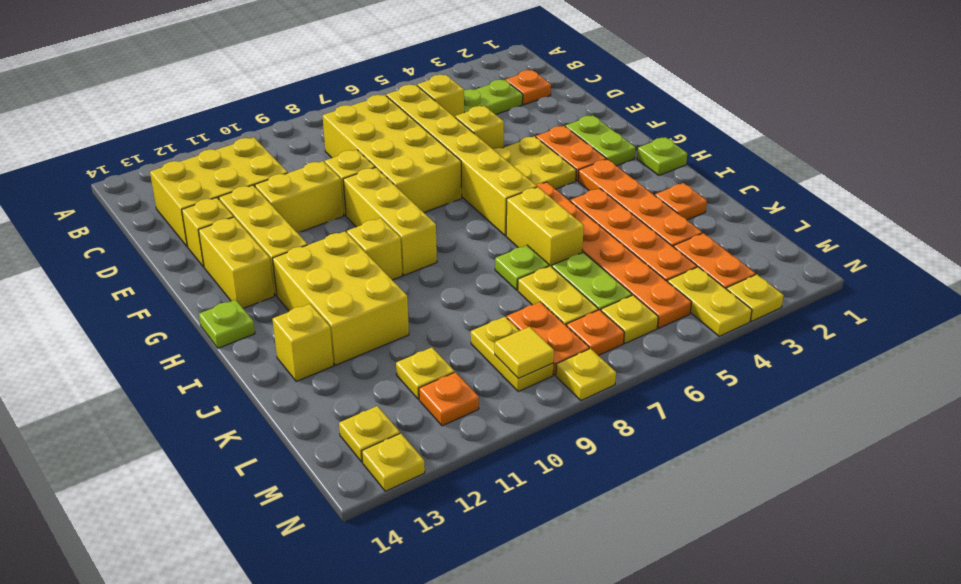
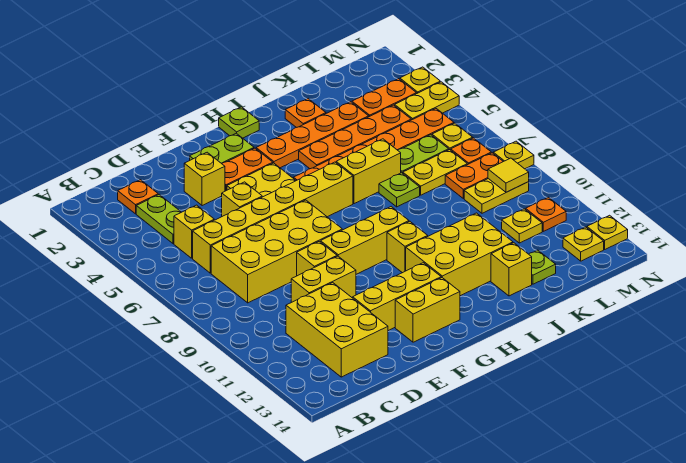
yellow brick E10:E11 level 1 -> yellow brick D10:E10 level 1
yellow brick E13 level 1 -> yellow brick E3 level 1
lime plate H14 level 1 -> lime plate K13 level 1

